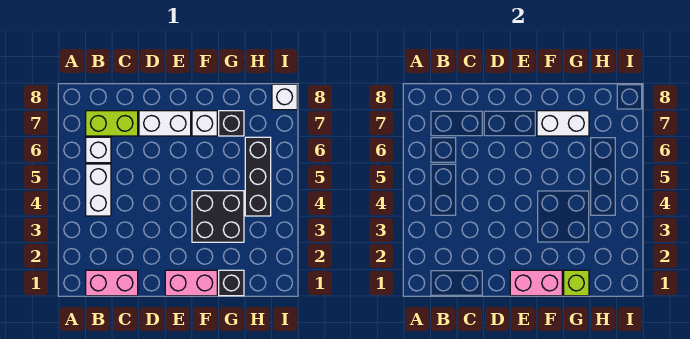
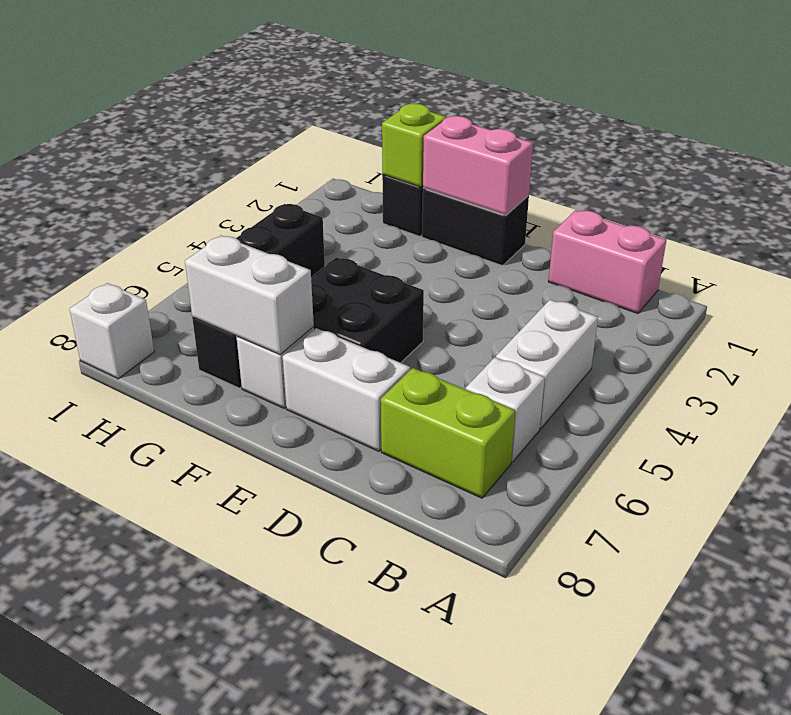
pink brick E1:F1 level 1 -> black brick E1:F1 level 1
black brick F3:G4 level 1 -> black brick E5:F6 level 1

